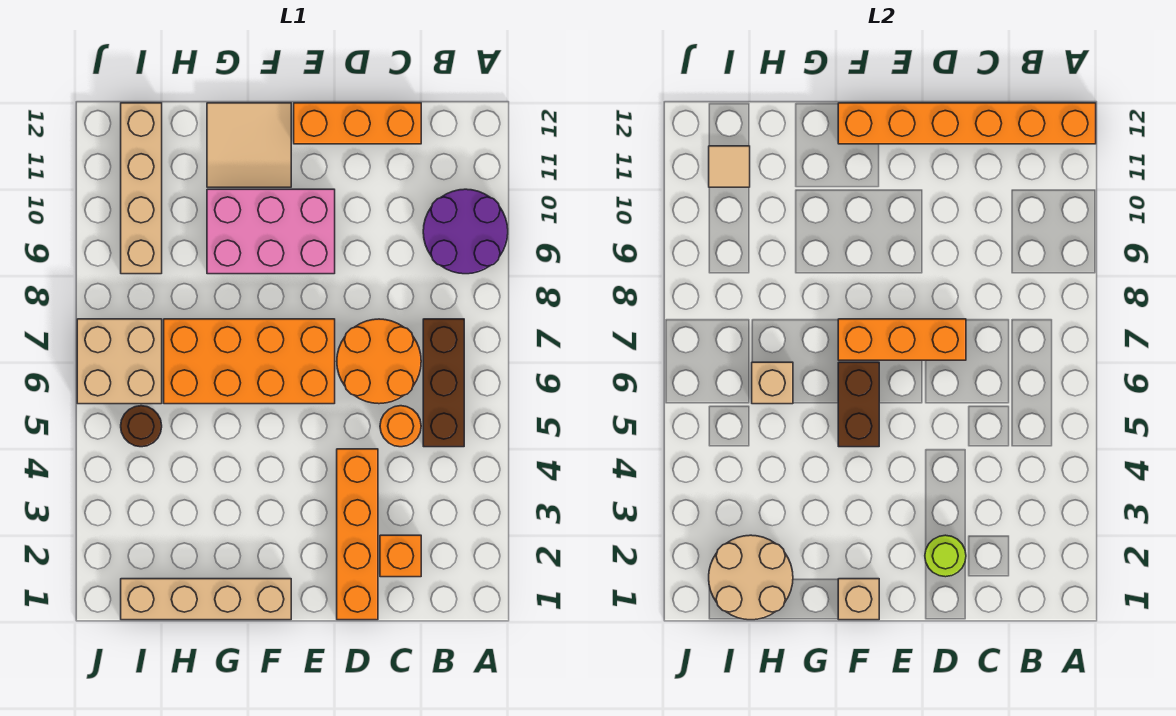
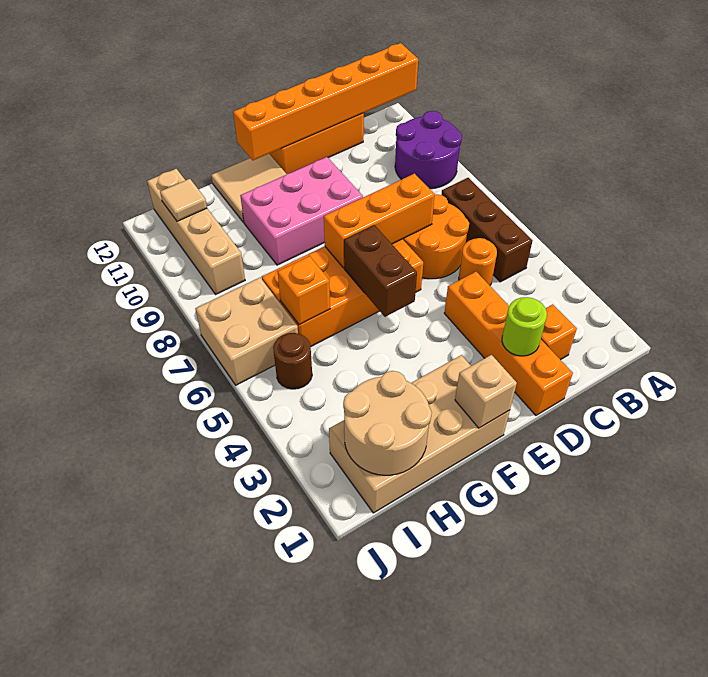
tan brick F1:I1 level 1 -> tan brick F1:I2 level 1
tan brick H6 level 2 -> orange brick H6 level 2

